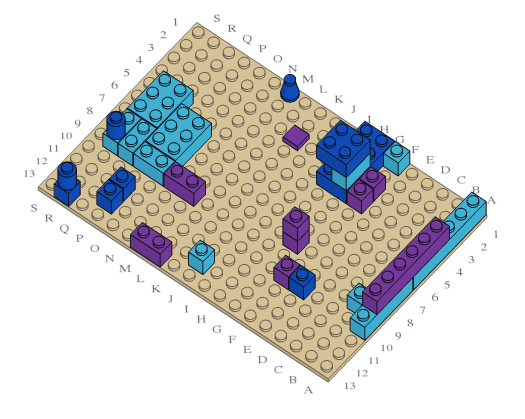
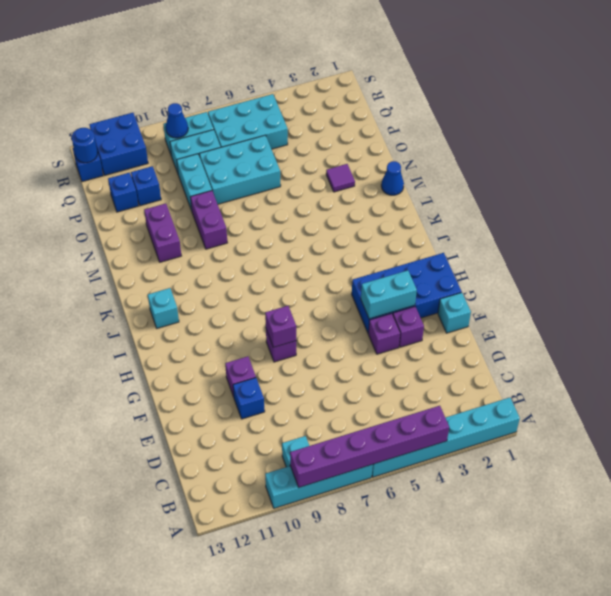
blue brick G3:H4 level 3 -> blue brick R11:S12 level 1
purple tile K3 level 1 -> purple tile N3 level 1
purple brick L13:M13 level 1 -> purple brick M11:N11 level 1
blue round brick R9 level 2 -> blue cone R9 level 2

